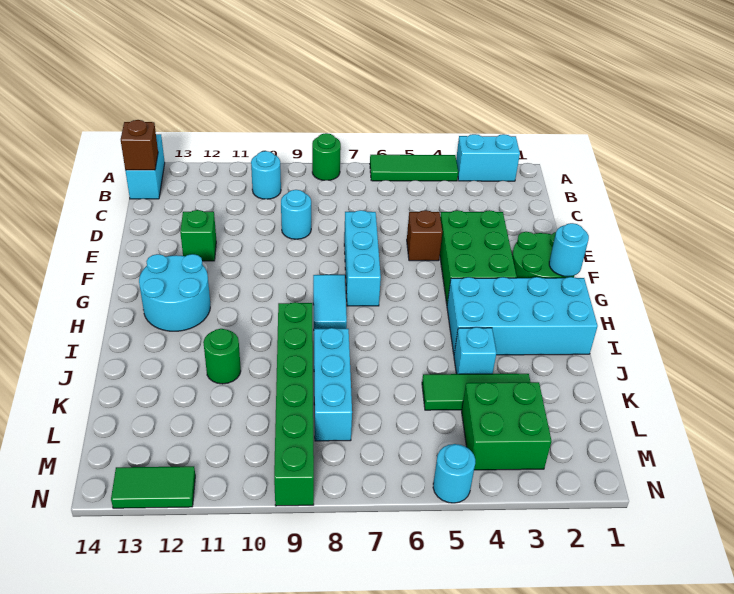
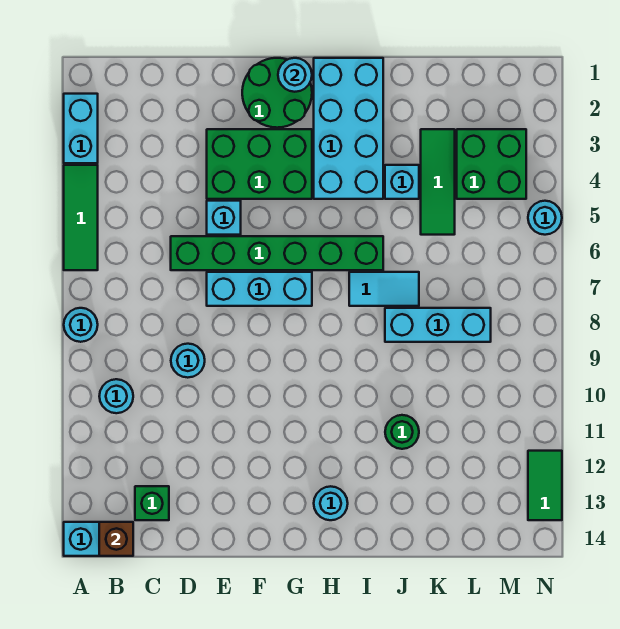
green round brick A8 level 1 -> cyan round brick A8 level 1
brown brick E5 level 1 -> cyan brick E5 level 1
green brick E12 level 1 -> green brick C13 level 1
cyan tile G8:H8 level 1 -> cyan tile I7:J7 level 1
cyan round brick G12:H13 level 1 -> cyan round brick H13 level 1
green brick I9:N9 level 1 -> green brick D6:I6 level 1

